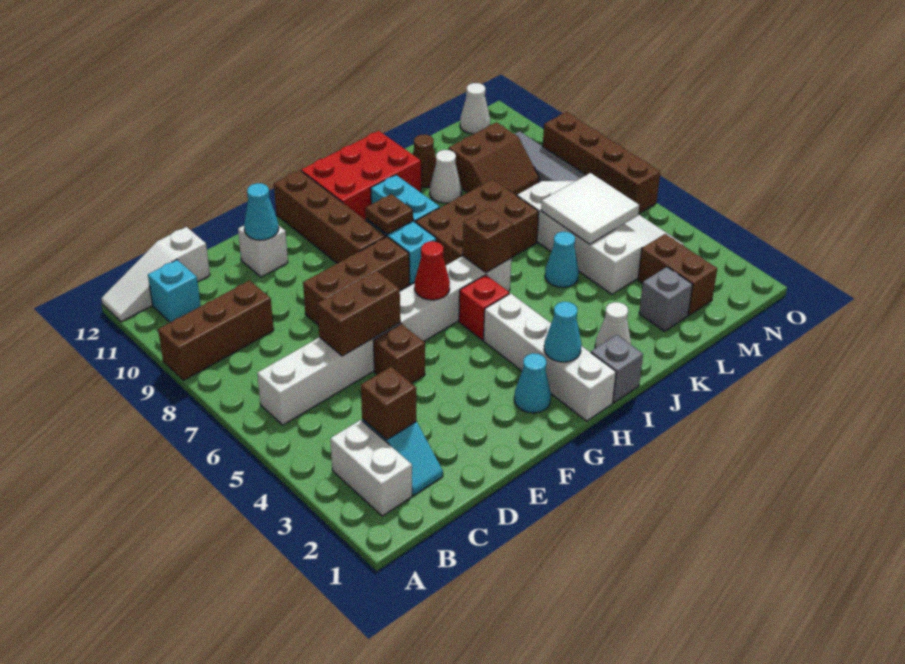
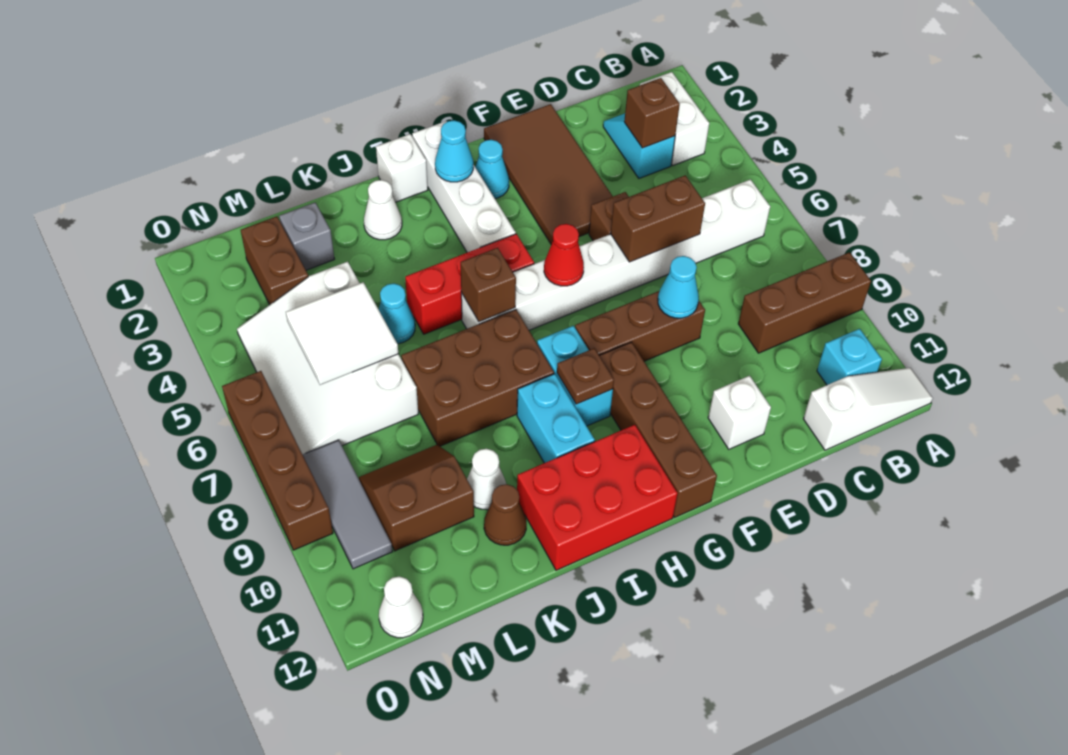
none -> brown tile E1:F4 level 1
cyan cone E11 level 2 -> cyan cone E8 level 2
red brick H5 level 1 -> red brick H5:J5 level 1
grey brick I1 level 1 -> white brick I1 level 1

